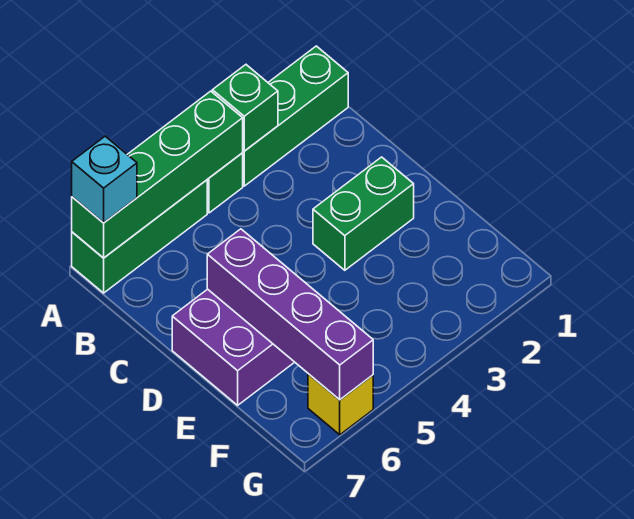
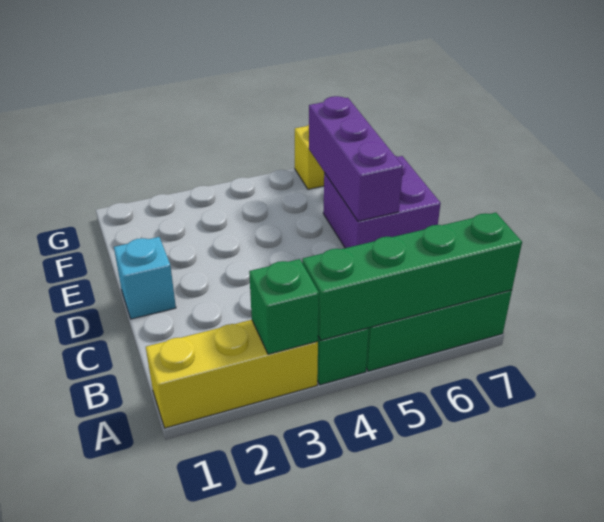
green brick A1:A3 level 1 -> yellow brick A1:A3 level 1
cyan brick A7 level 3 -> cyan brick D1 level 1
green brick D2:D3 level 1 -> none
purple brick D6:G6 level 2 -> purple brick D6:F6 level 2

